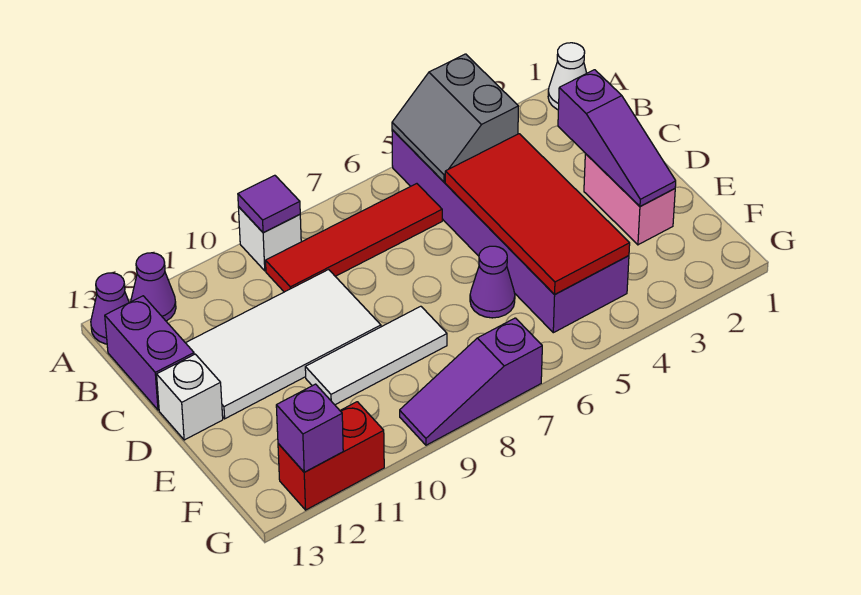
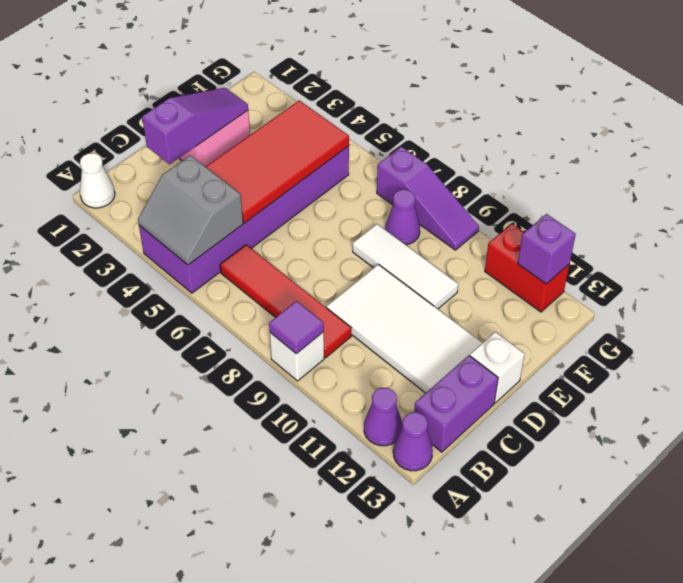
grey slope A4:B5 level 2 top 4 -> grey slope A4:B5 level 2 top B
purple cone E6 level 1 -> purple cone F8 level 1

